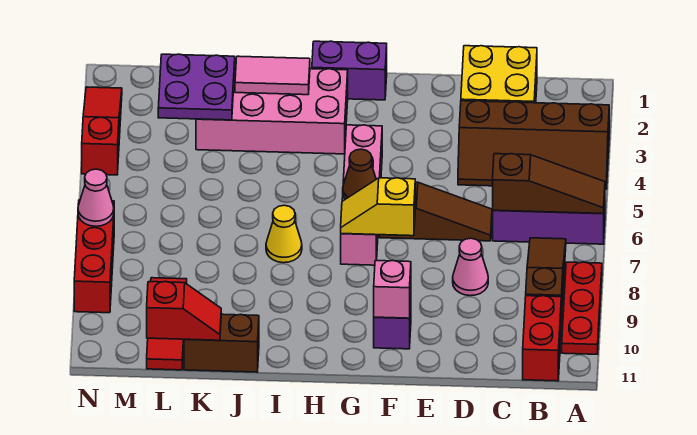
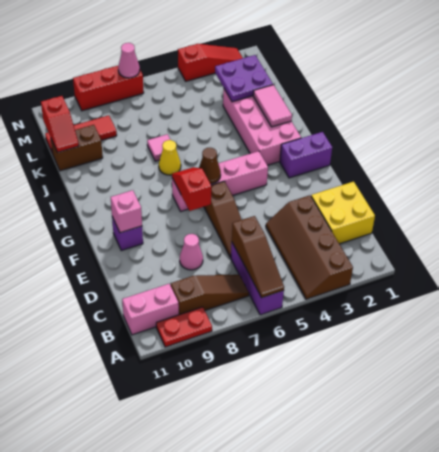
red plate A8:A10 level 1 -> red plate A9:A10 level 1
red brick B10:B11 level 1 -> pink brick B10:B11 level 1
yellow slope F7:G7 level 2 top F -> red slope F7:G7 level 2 top F
purple brick G1:H1 level 1 -> purple brick G1:G2 level 1
none -> pink tile J7 level 1
brown brick J11:K11 level 1 -> brown brick K10:K11 level 1

